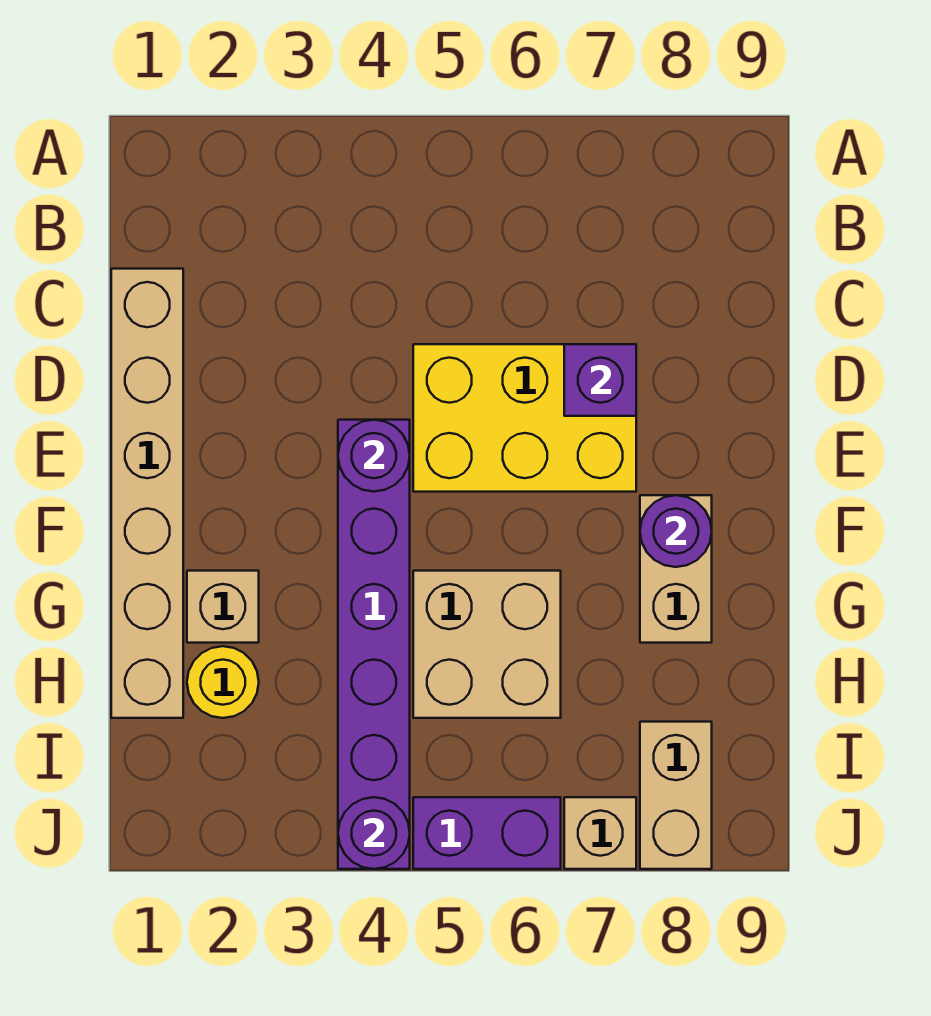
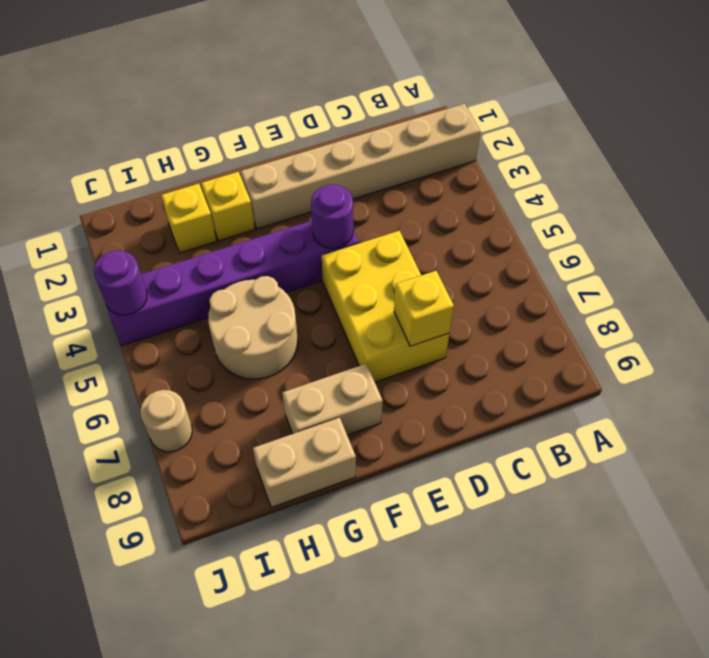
tan brick C1:H1 level 1 -> tan brick A2:F2 level 1
purple brick D7 level 2 -> yellow brick D7 level 2
purple round brick F8 level 2 -> none
tan brick G2 level 1 -> yellow brick G2 level 1
tan brick G5:H6 level 1 -> tan round brick G5:H6 level 1
yellow round brick H2 level 1 -> yellow brick H2 level 1
tan brick I8:J8 level 1 -> tan brick G9:H9 level 1
purple brick J5:J6 level 1 -> none
tan brick J7 level 1 -> tan round brick J7 level 1

